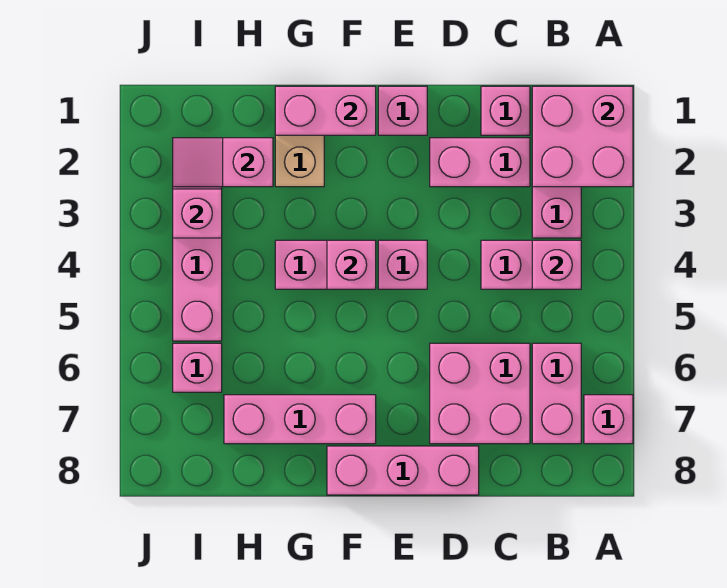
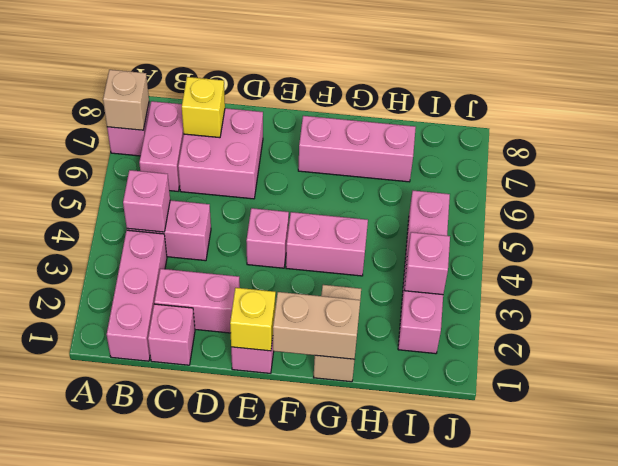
pink brick A1:B2 level 2 -> none
none -> tan brick A7 level 2
none -> yellow brick C7 level 2
pink brick D8:F8 level 1 -> none
none -> yellow brick E1 level 2
pink brick F1:G1 level 2 -> tan brick F1:G1 level 2
pink brick F4 level 2 -> none
pink slope H2:I2 level 2 top H -> none
pink brick I6 level 1 -> none

